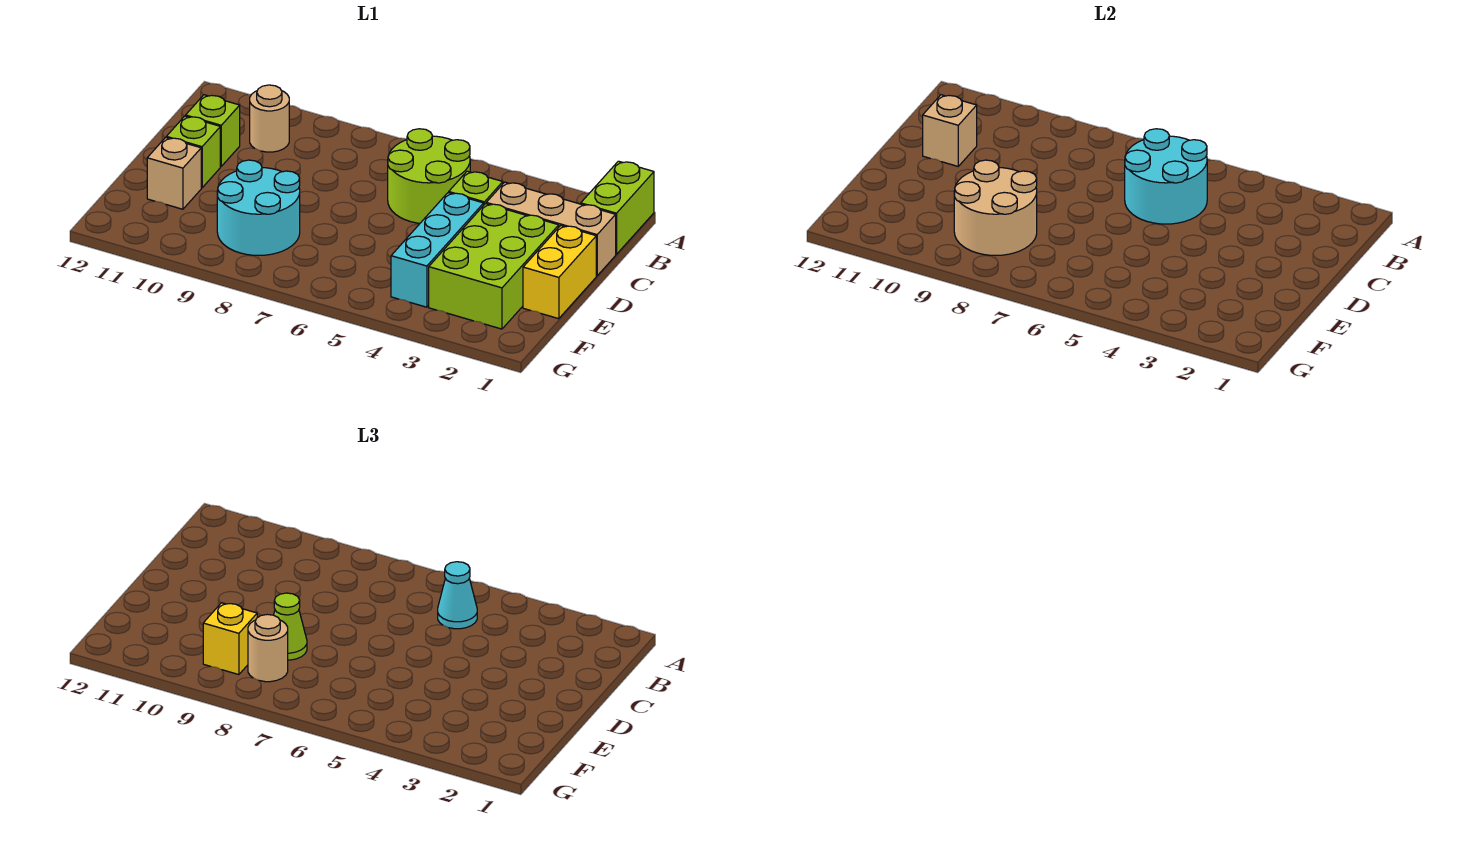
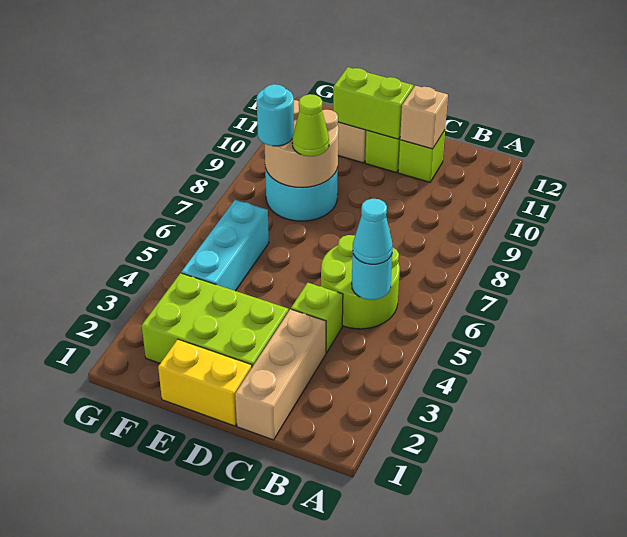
lime brick A1:B1 level 1 -> lime brick D11:E11 level 2
cyan round brick B5:C6 level 2 -> cyan round brick B5 level 2
tan round brick B10 level 1 -> none
cyan brick D4:F4 level 1 -> cyan brick F4:F6 level 1
tan round brick F8 level 3 -> cyan round brick F8 level 3
yellow brick F9 level 3 -> none

